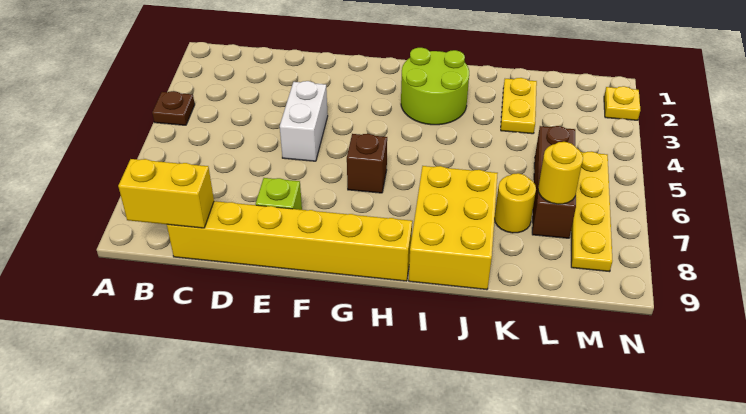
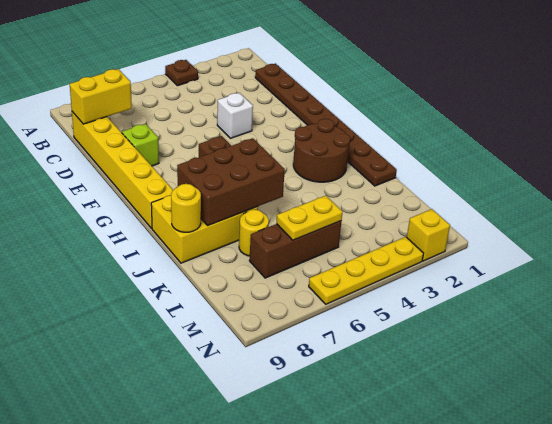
yellow brick B9:C9 level 2 -> yellow brick C8:C9 level 2
none -> brown plate C1:J1 level 1
white brick E4:E5 level 1 -> white brick E4 level 1
lime round brick H2:I3 level 1 -> brown round brick H2:I3 level 1
none -> brown brick I6:J8 level 2
yellow plate K2:K3 level 1 -> yellow plate L5:L6 level 2
yellow round brick L7 level 2 -> yellow round brick J9 level 2
yellow plate M5:M8 level 1 -> yellow plate N3:N6 level 1
yellow plate N2 level 1 -> yellow brick N2 level 1

